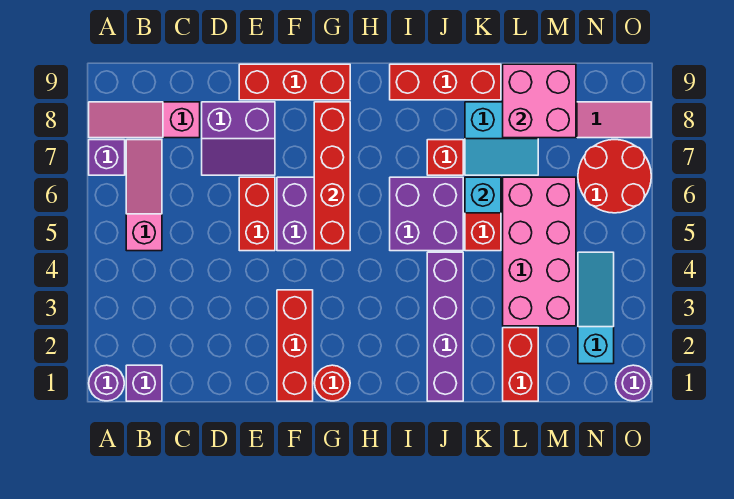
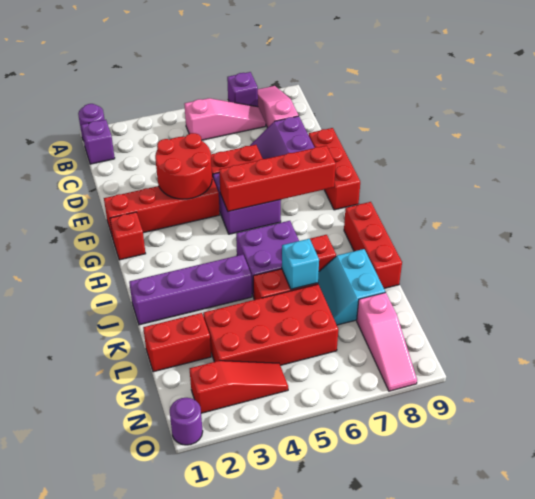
red brick F1:F3 level 1 -> red brick F1:F4 level 1
red round brick G1 level 1 -> red brick G1 level 1
pink brick L3:M6 level 1 -> red brick L3:M6 level 1
pink brick L8:M9 level 2 -> none
cyan slope N2:N4 level 1 top 2 -> red slope N2:N4 level 1 top 2
red round brick N6:O7 level 1 -> red round brick E3:F4 level 2

